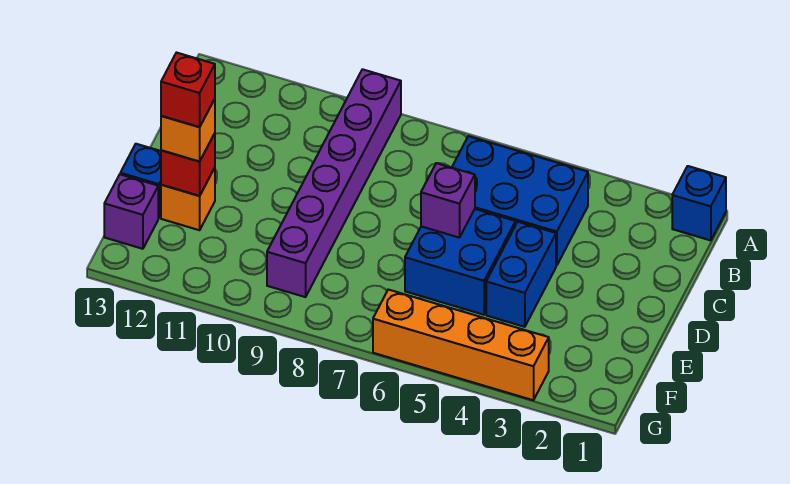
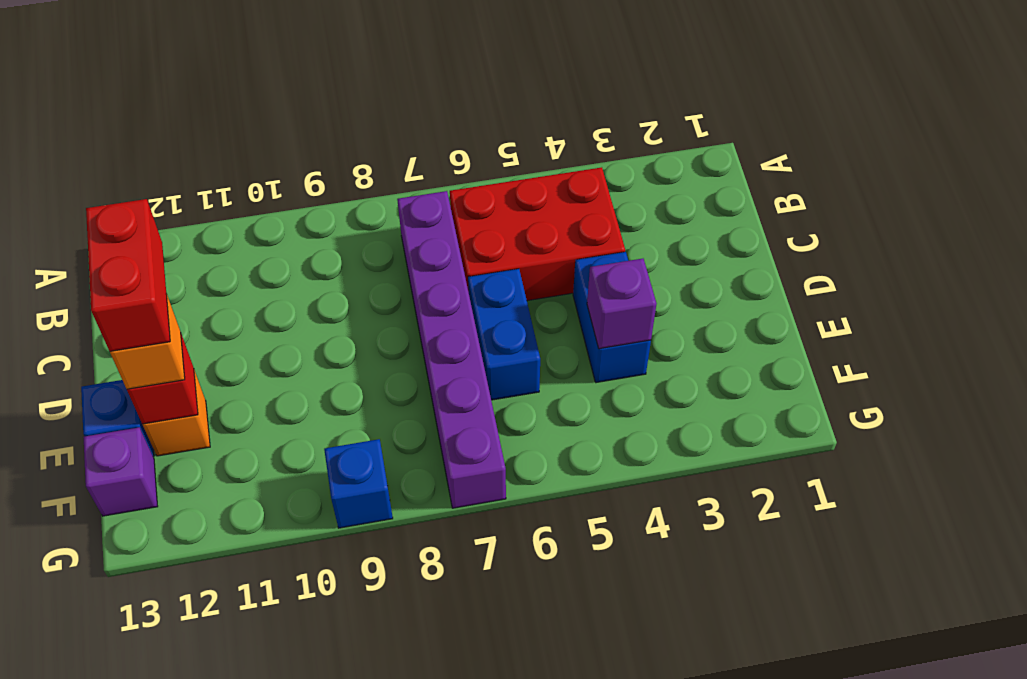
blue brick A1 level 1 -> blue brick G9 level 1
purple brick A9:F9 level 1 -> purple brick B7:G7 level 1
blue brick B4:C6 level 1 -> red brick B4:C6 level 1
blue brick D5:E6 level 1 -> blue brick D6:E6 level 1
purple brick D6 level 2 -> purple brick E4 level 2
red brick E12 level 4 -> red brick D12:E12 level 4
orange brick G3:G6 level 1 -> none

